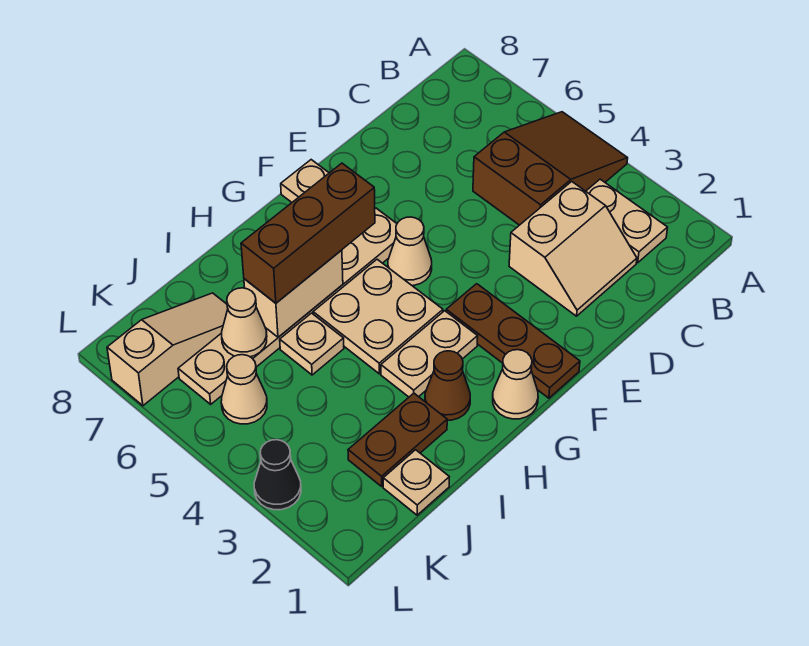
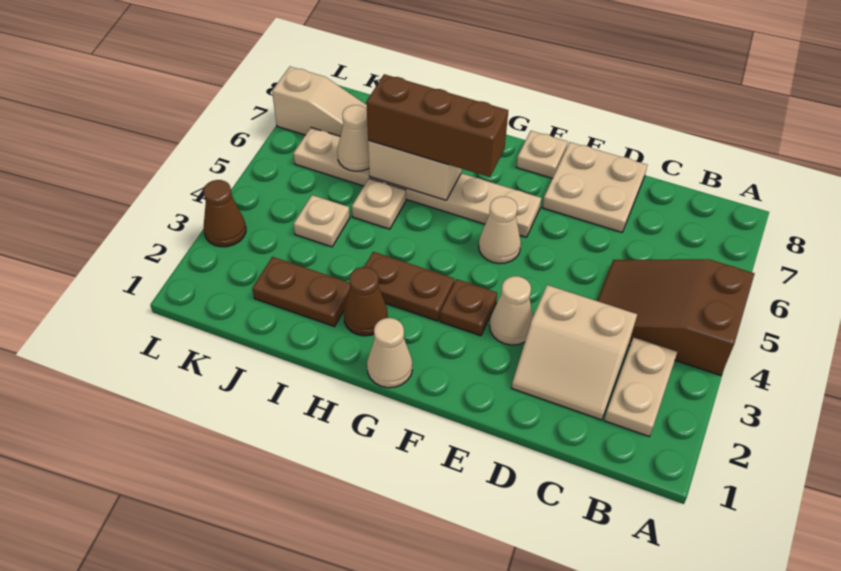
brown slope A4:C5 level 1 top C -> brown slope A4:C5 level 1 top A
brown plate F1:F3 level 1 -> brown plate F3 level 1
tan plate G3:H3 level 1 -> brown plate G3:H3 level 1
tan plate G4:H5 level 1 -> tan plate D7:E8 level 1
tan plate J1 level 1 -> tan plate J4 level 1
tan cone K5 level 1 -> tan cone E3 level 1
black cone L3 level 1 -> brown cone L3 level 1

